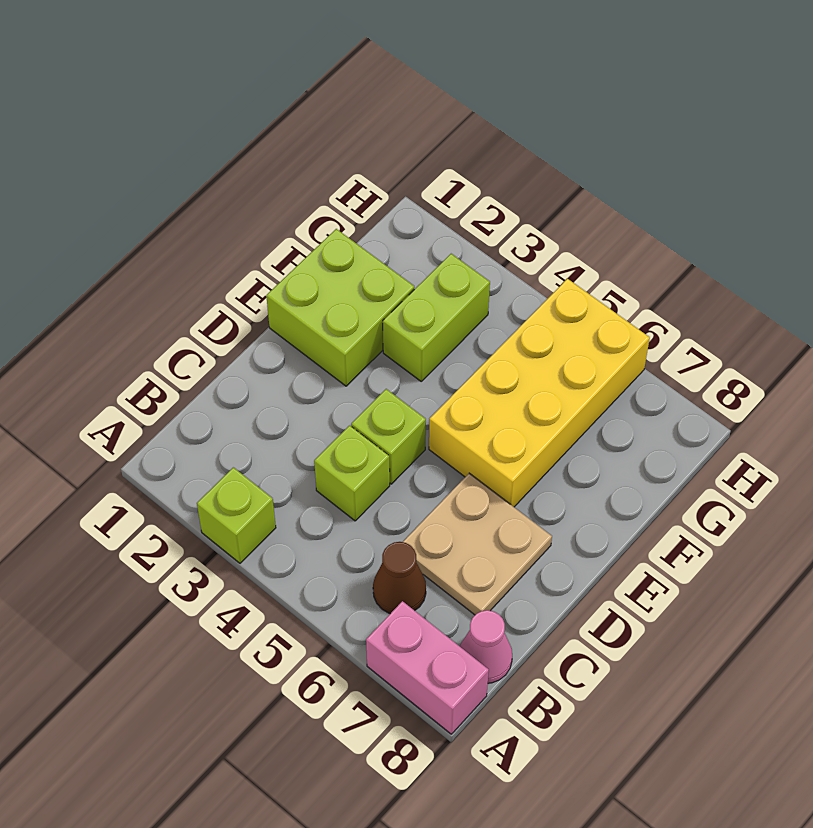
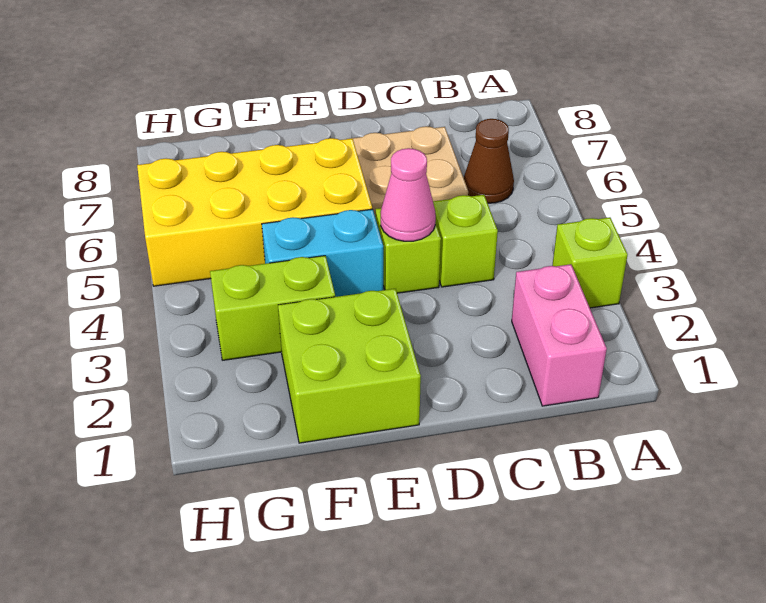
pink brick A7:A8 level 1 -> pink brick B1:B2 level 1
pink cone B8 level 1 -> pink cone D4 level 2
none -> cyan brick E4:F4 level 1

